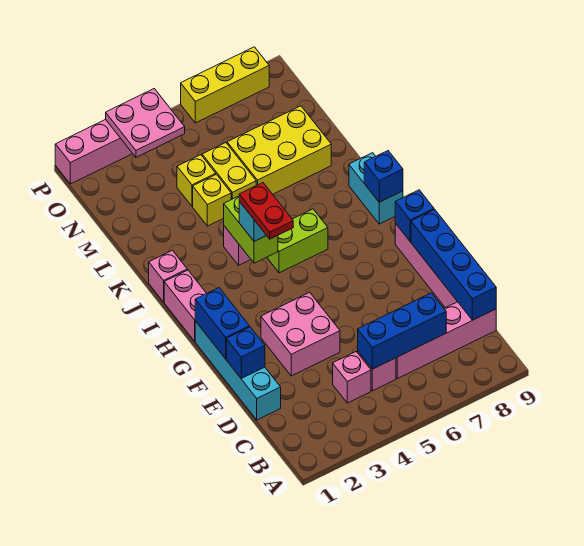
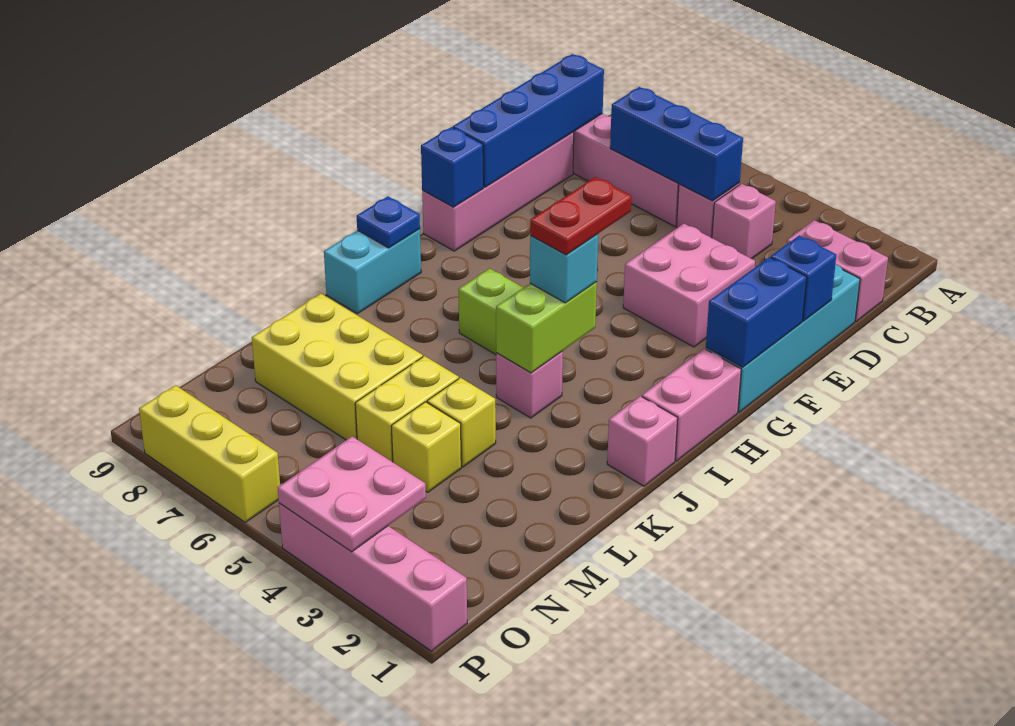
none -> pink brick C1:C2 level 1
blue brick I9 level 2 -> blue plate I9 level 2

